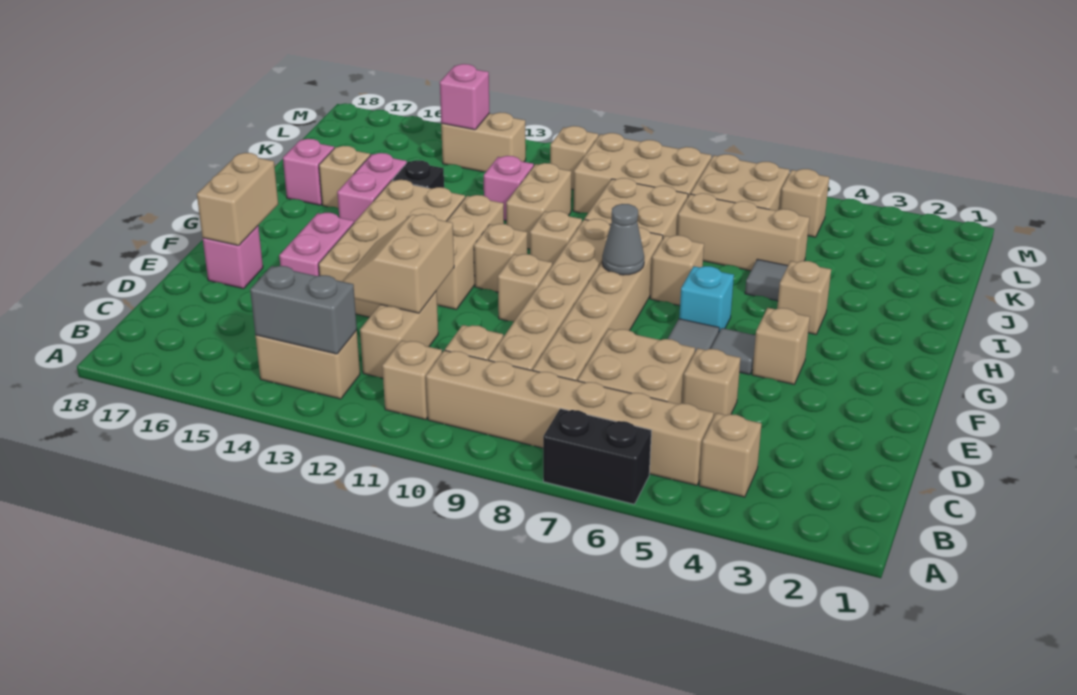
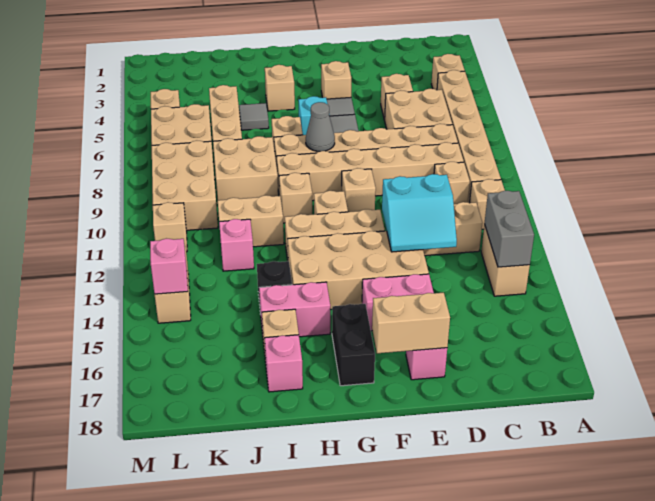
black brick A6:A7 level 1 -> black brick G16:G17 level 1
tan slope D12:E13 level 2 top 12 -> cyan slope D12:E13 level 2 top 12

